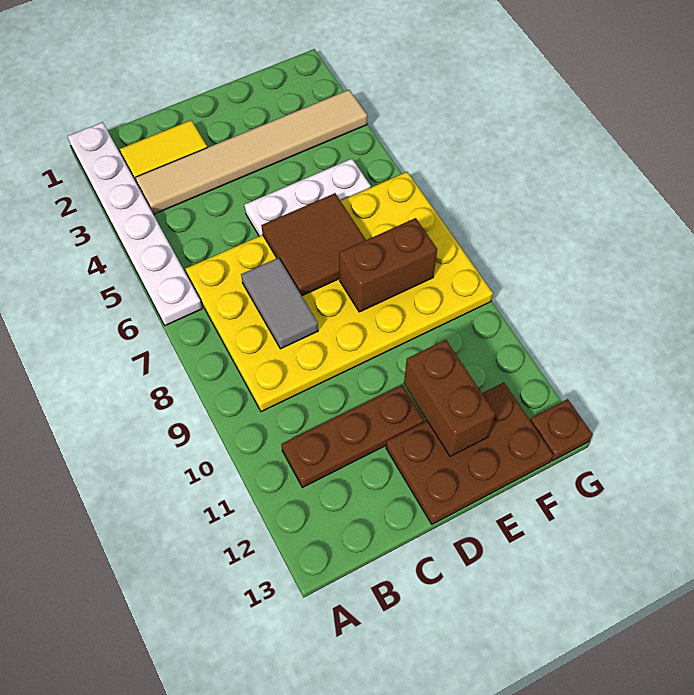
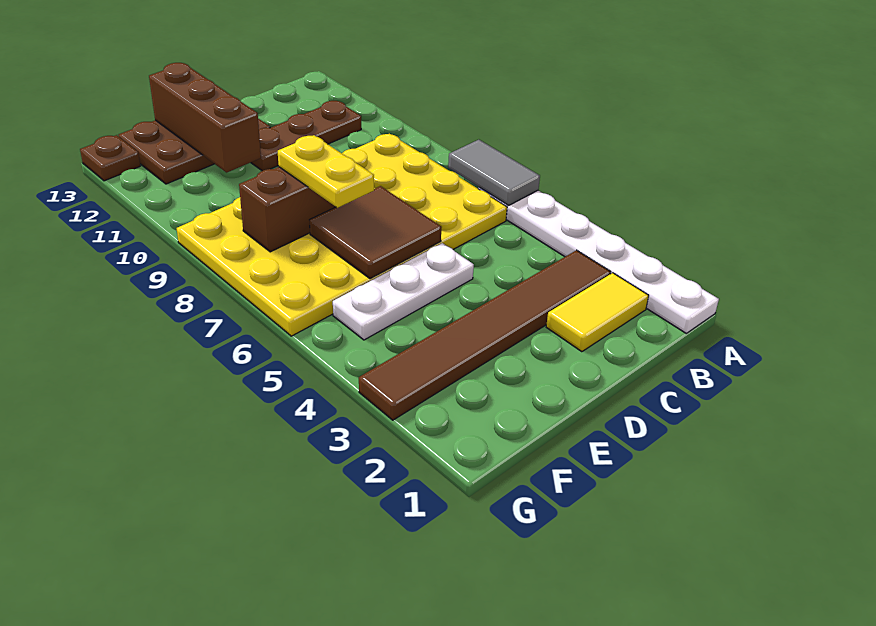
tan tile B3:G3 level 1 -> brown tile B3:G3 level 1
grey tile C7:C8 level 2 -> grey tile A6:A7 level 2
none -> yellow plate E7:E8 level 3
brown brick E11:E12 level 2 -> brown brick E11:E13 level 2

